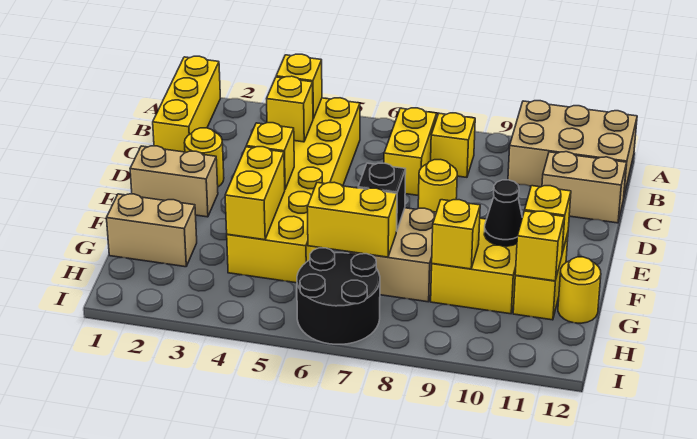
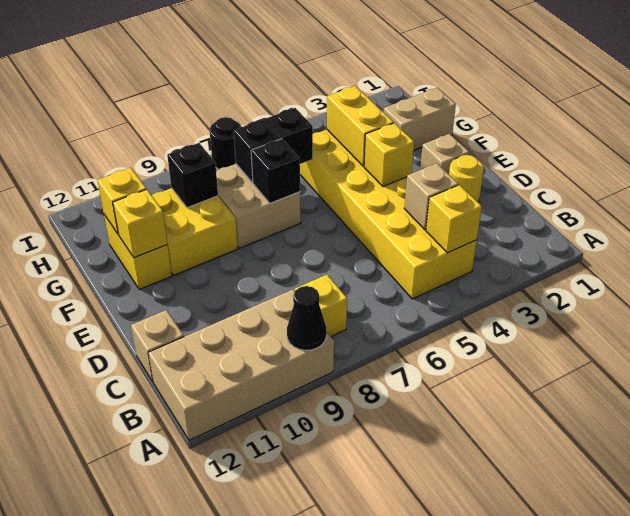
yellow brick A1:C1 level 1 -> none
tan brick A10:B12 level 1 -> tan brick A9:B12 level 1
yellow brick B7:C7 level 1 -> none
yellow brick C4 level 2 -> tan brick C4 level 2
tan brick C11:C12 level 1 -> tan brick C12 level 1
yellow round brick D8 level 1 -> none
tan brick E1:E2 level 1 -> tan brick E2 level 1
black cone F10 level 2 -> black cone A9 level 2
yellow brick G6:G7 level 2 -> black brick G6:G7 level 2
yellow brick G9 level 2 -> black brick G9 level 2
yellow round brick G12 level 1 -> none
black round brick H6:I7 level 1 -> black round brick I7 level 1

